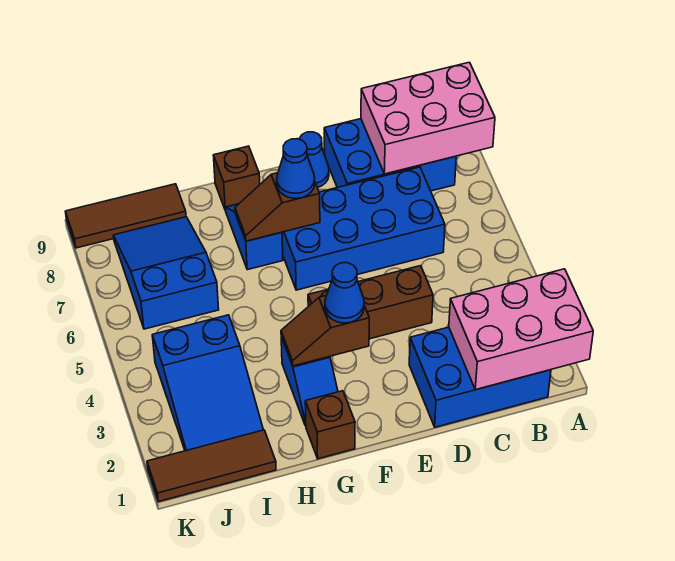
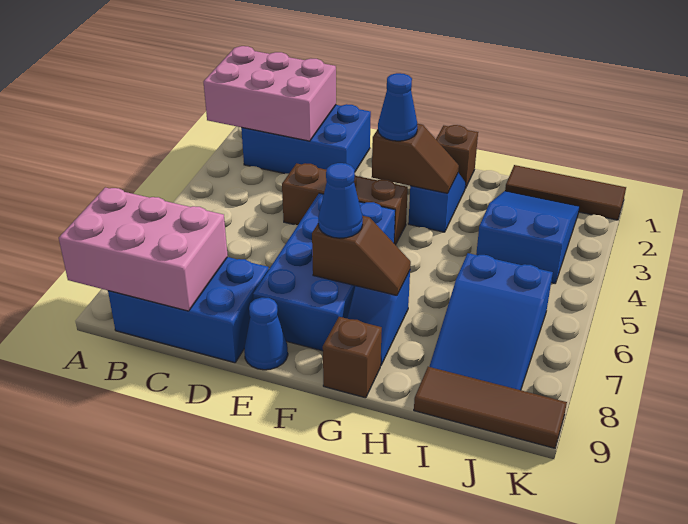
blue brick C6:F7 level 1 -> blue brick E5:F8 level 1

